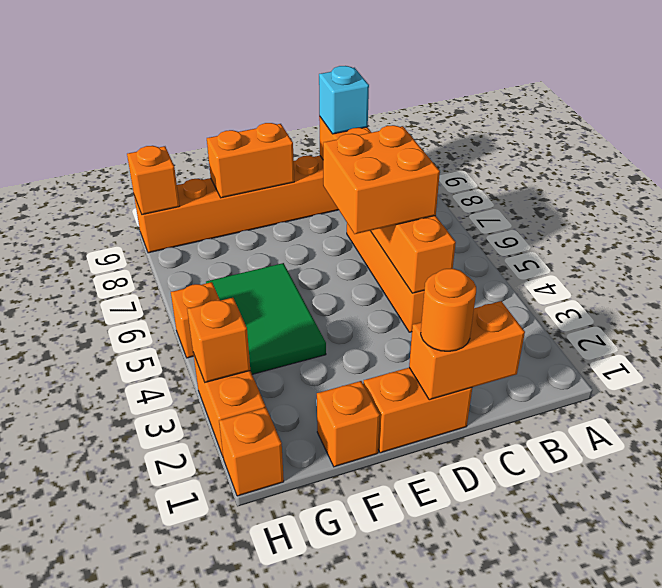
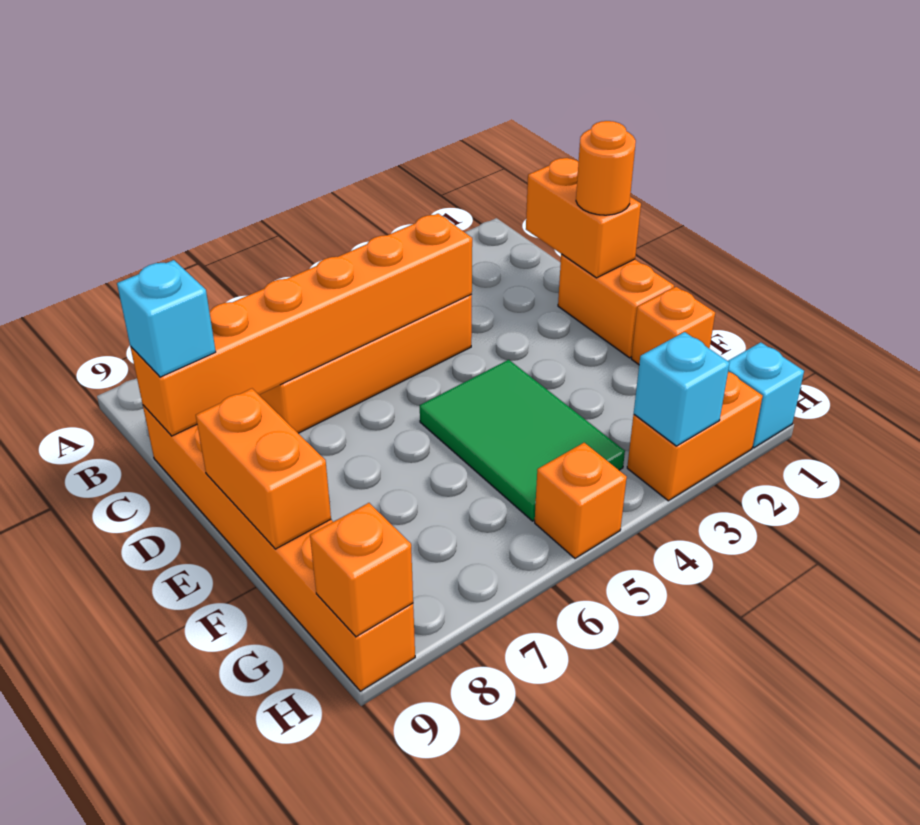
orange brick C5:D6 level 3 -> none
green tile F4:G6 level 1 -> green tile E4:G5 level 1
orange brick H1 level 1 -> cyan brick H1 level 1
orange brick H3 level 2 -> cyan brick H3 level 2

